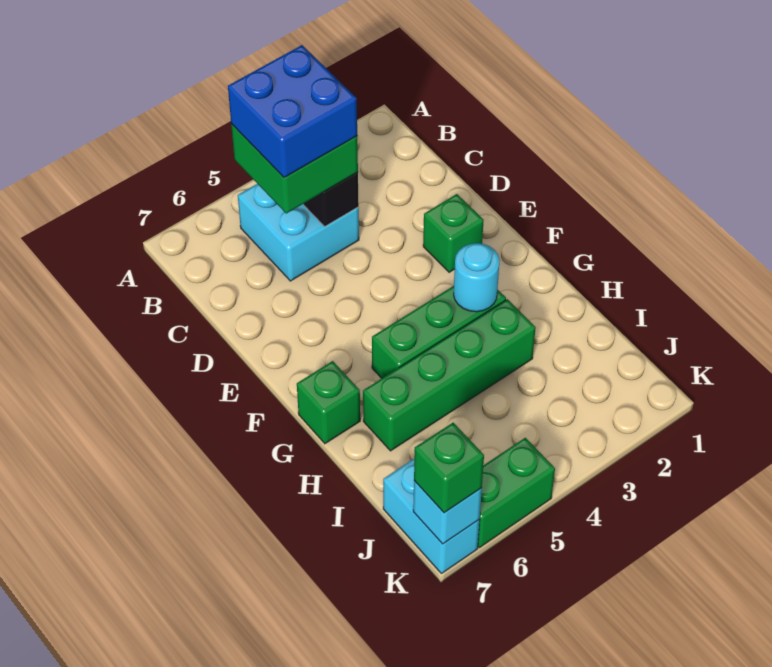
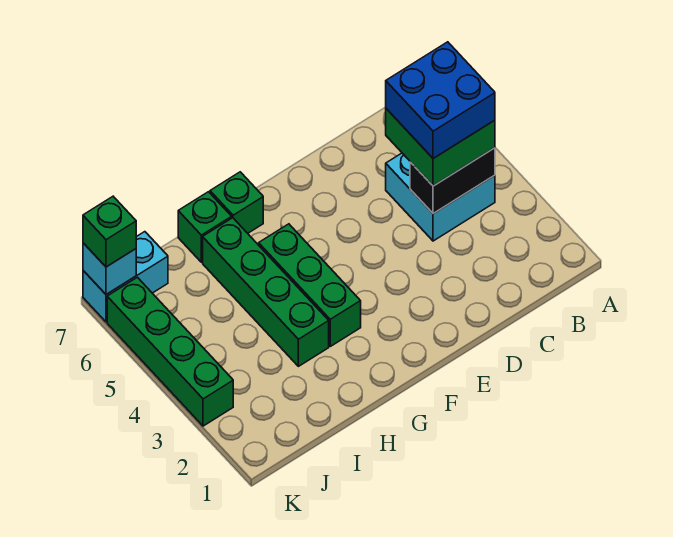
green brick E2 level 1 -> green brick H7 level 1
cyan round brick G3 level 2 -> none
green brick K5:K6 level 1 -> green brick K3:K6 level 1

